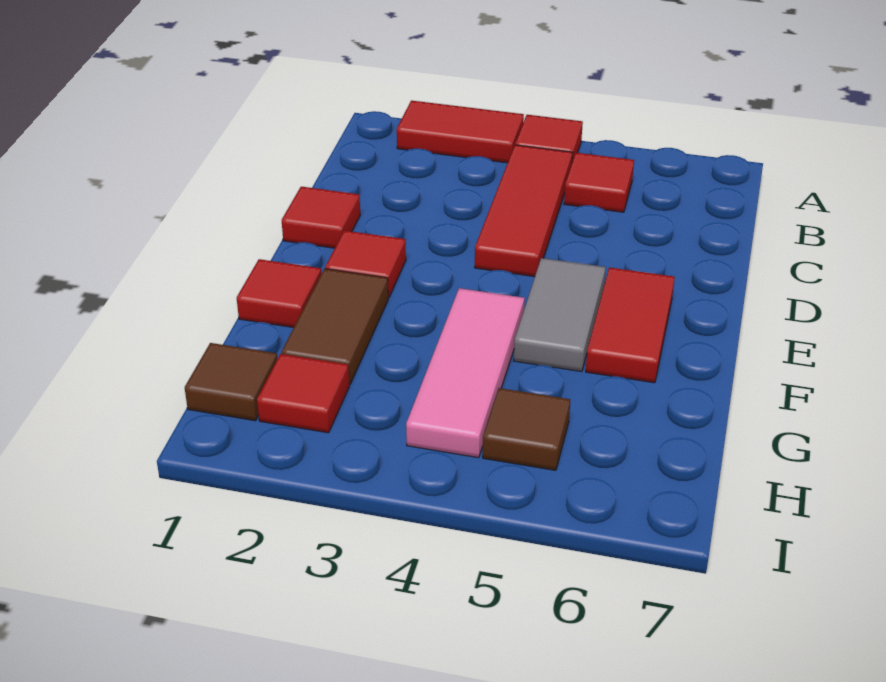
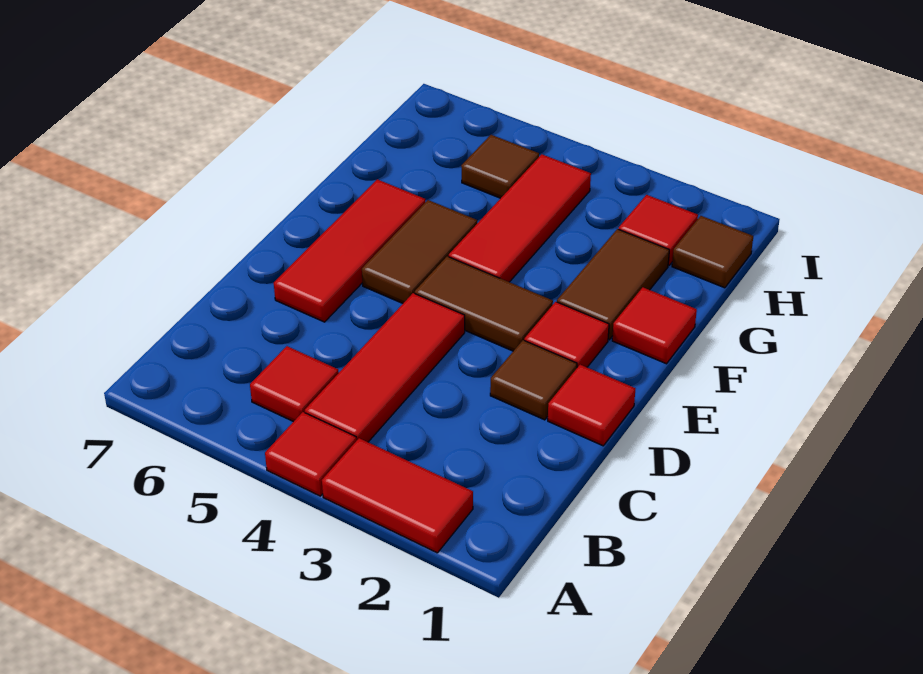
none -> brown tile D2 level 1
none -> brown tile E3:E4 level 1
grey tile E5:F5 level 1 -> brown tile E5:F5 level 1
red tile E6:F6 level 1 -> red tile D6:F6 level 1
pink tile F4:H4 level 1 -> red tile F4:H4 level 1

